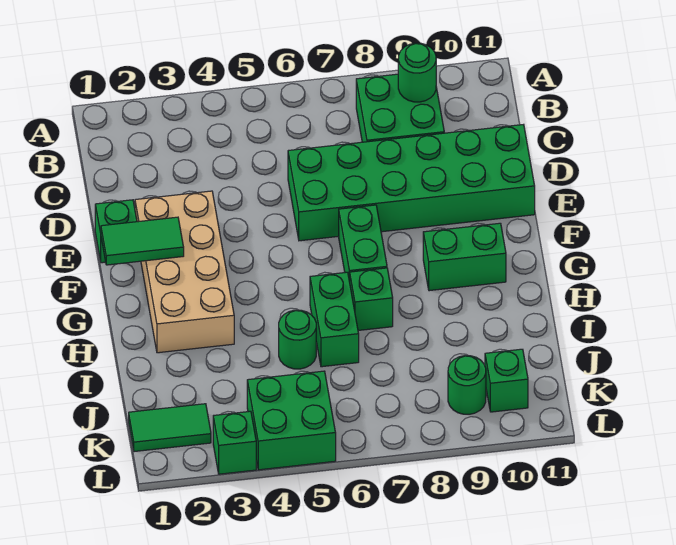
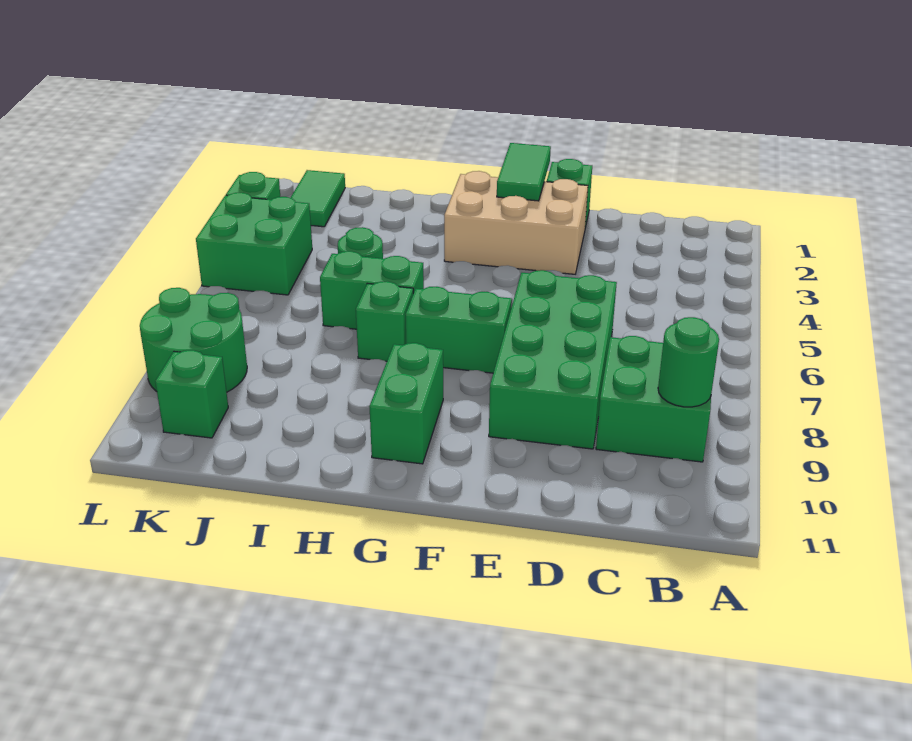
green brick D6:E11 level 1 -> green brick D6:E9 level 1
tan brick E2:H3 level 1 -> tan brick E2:G3 level 1
green round brick K9 level 1 -> green round brick K8:L9 level 1

